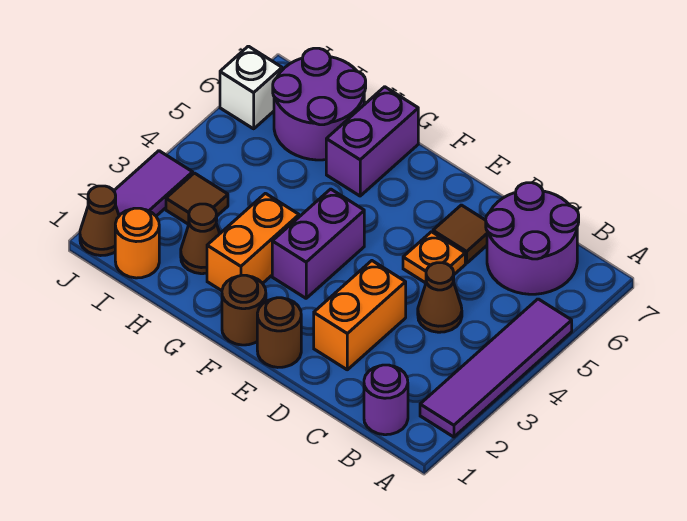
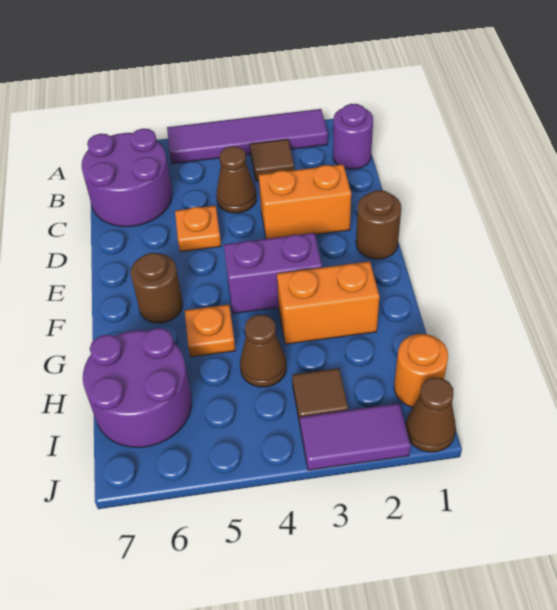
brown tile D6 level 1 -> brown tile B3 level 1
brown round brick F1 level 1 -> brown round brick F6 level 1
none -> orange plate G5 level 1
purple brick G6:G7 level 1 -> none
brown cone H2 level 1 -> brown cone H4 level 1
white brick J6 level 1 -> none

